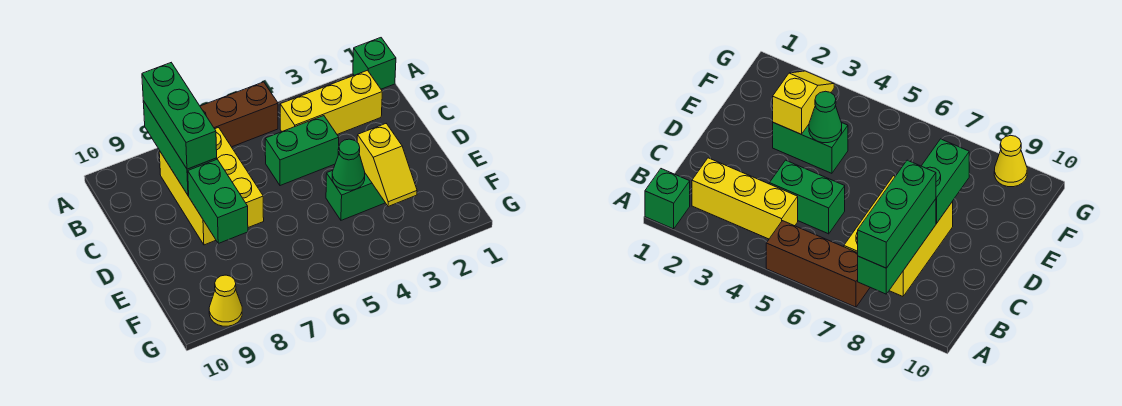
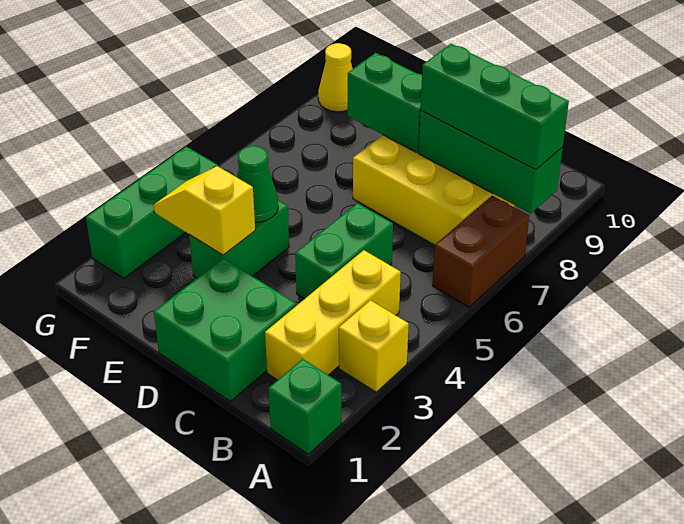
none -> yellow brick A3 level 1
brown brick A5:A7 level 1 -> brown brick A6:A7 level 1
none -> green brick C1:D2 level 1
none -> green brick G2:G4 level 1

